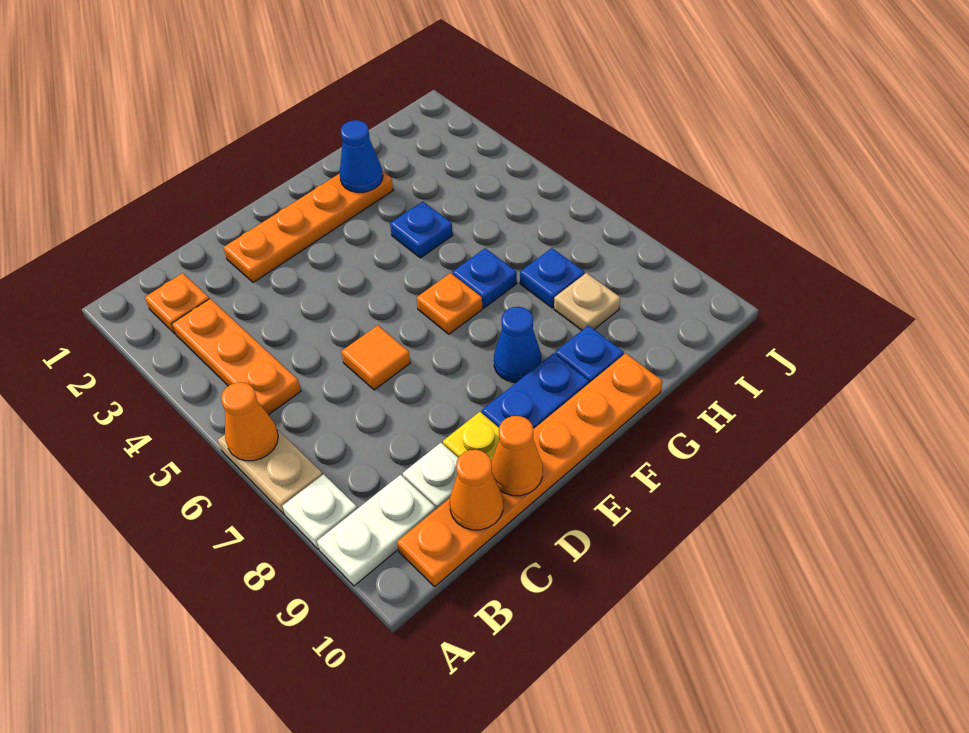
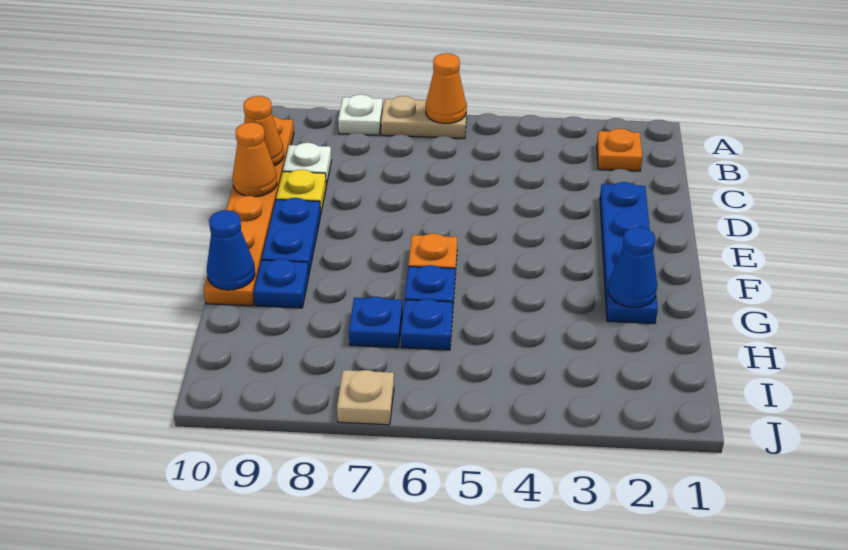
white plate A9:B9 level 1 -> none
orange plate B3:B5 level 1 -> none
orange plate D2:G2 level 1 -> blue plate D2:G2 level 1
orange tile D6 level 1 -> none
blue cone F8 level 1 -> blue cone G10 level 2
blue plate G4 level 1 -> blue plate H6 level 1
tan plate H8 level 1 -> tan plate J7 level 1

